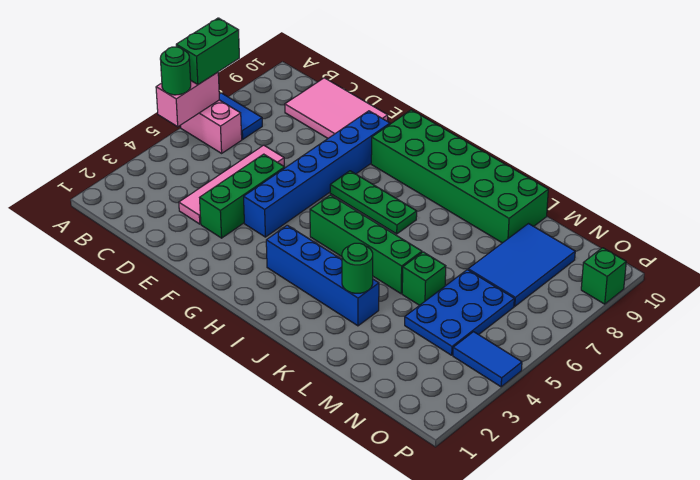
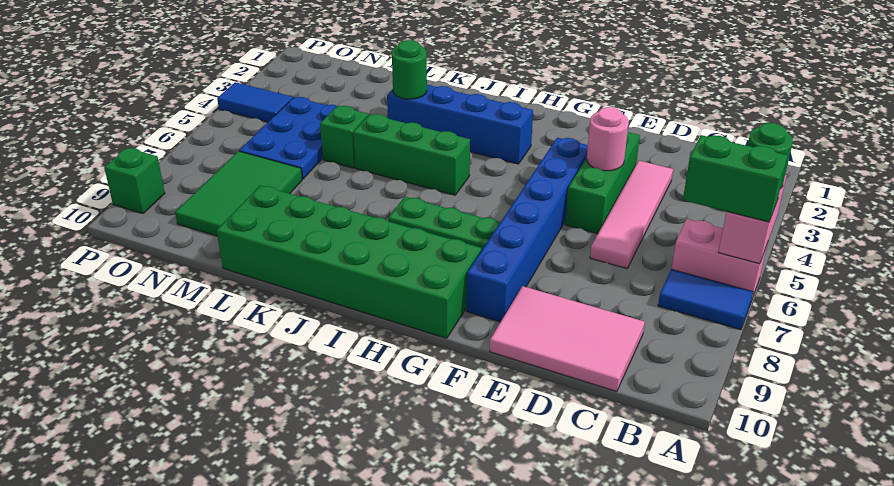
green brick A6:A7 level 3 -> green brick A6:B6 level 3
none -> pink round brick E4 level 2
green brick H5:K5 level 1 -> green brick I5:K5 level 1
blue tile M7:N9 level 1 -> green tile M7:N9 level 1

